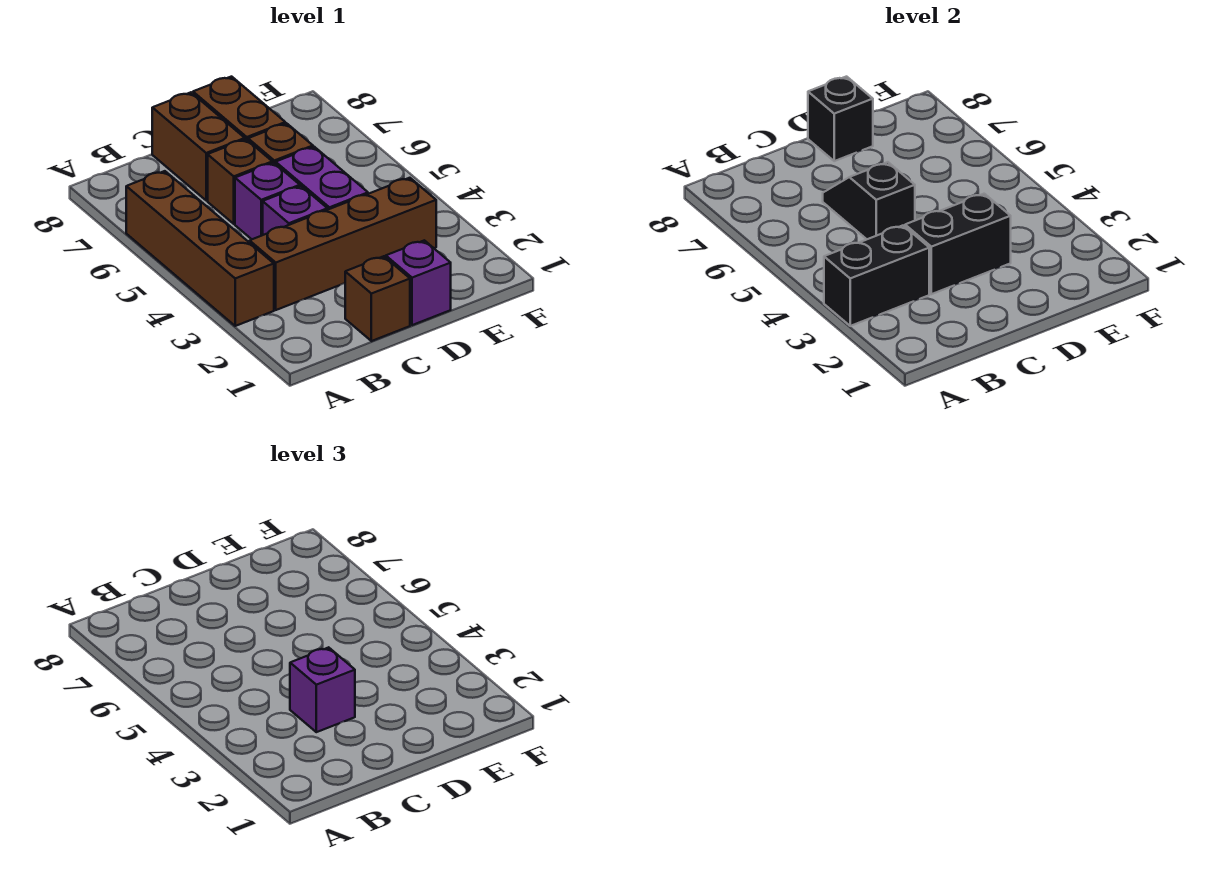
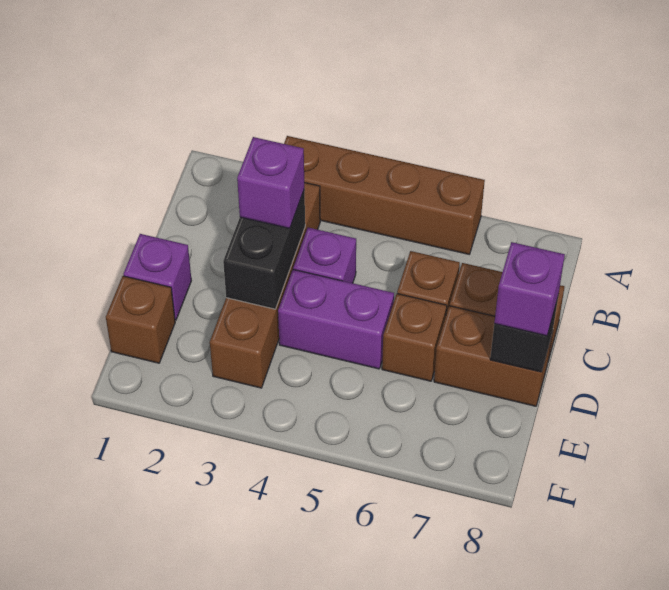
black brick A3:B3 level 2 -> none
brown brick C1 level 1 -> brown brick E1 level 1
purple brick C5 level 1 -> purple brick D8 level 3
black slope C5:C6 level 2 top 5 -> none

